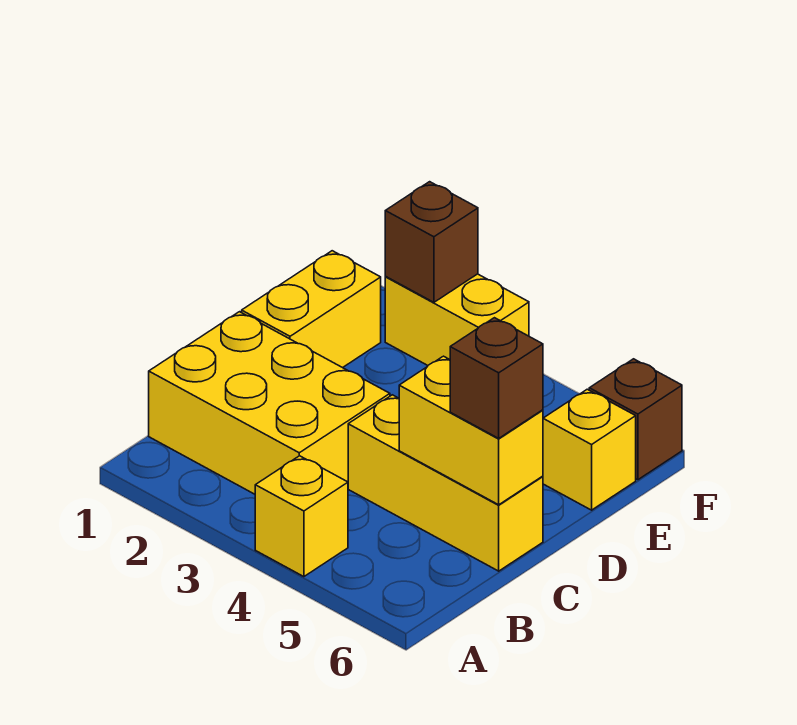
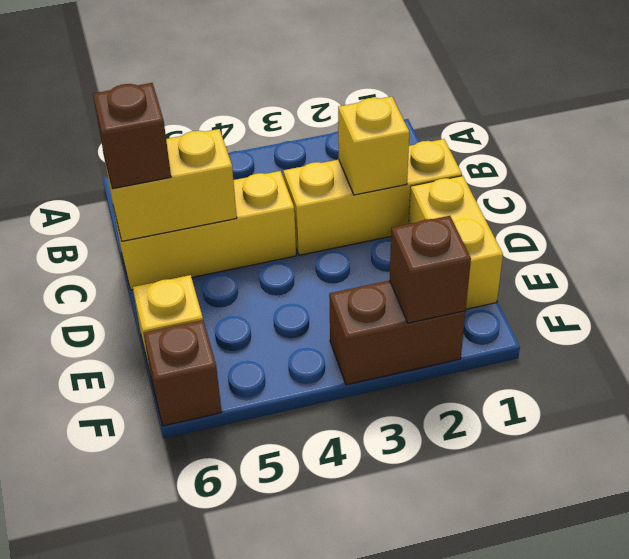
yellow brick A4 level 1 -> yellow brick C2 level 2
yellow brick B1:C3 level 1 -> yellow brick C1:C3 level 1
yellow brick F2:F3 level 1 -> brown brick F2:F3 level 1

